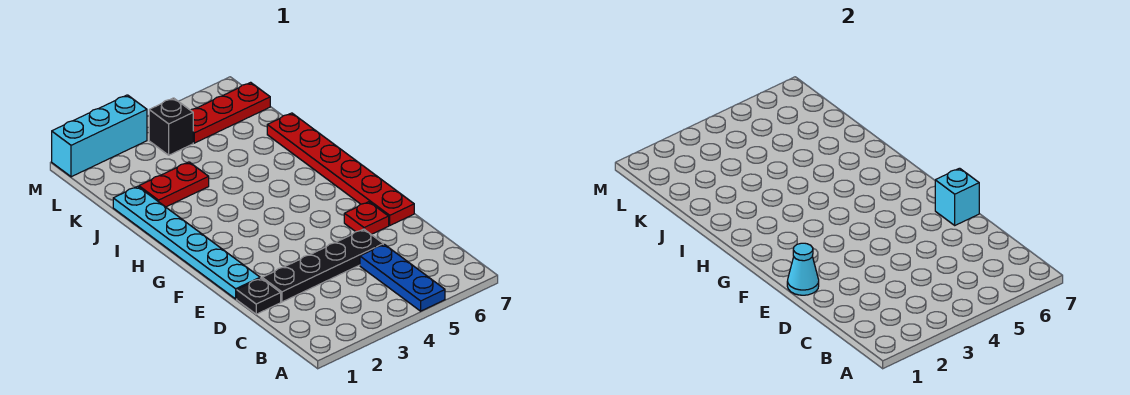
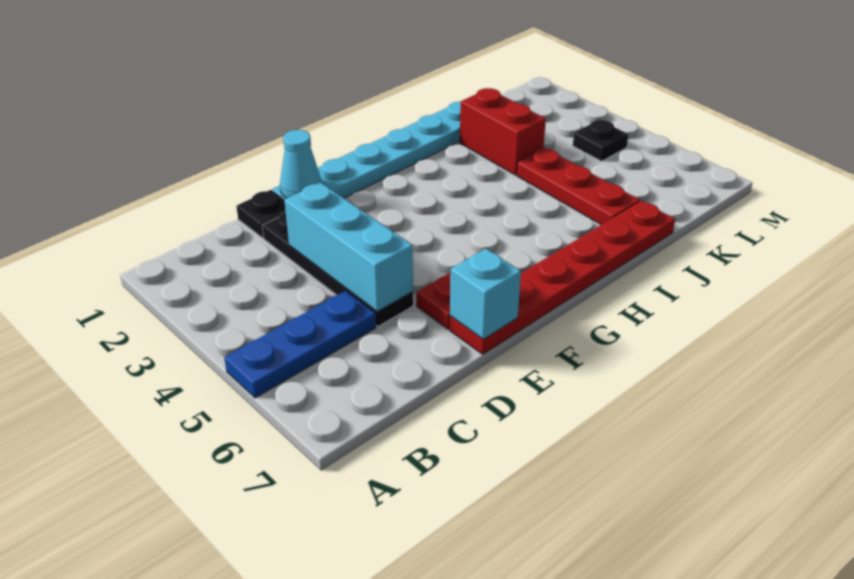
red plate J2:J3 level 1 -> red brick J2:J3 level 1
black brick L4 level 1 -> black plate L4 level 1
red plate L5:L7 level 1 -> red plate J4:J6 level 1
cyan brick M1:M3 level 1 -> cyan brick D3:D5 level 2

